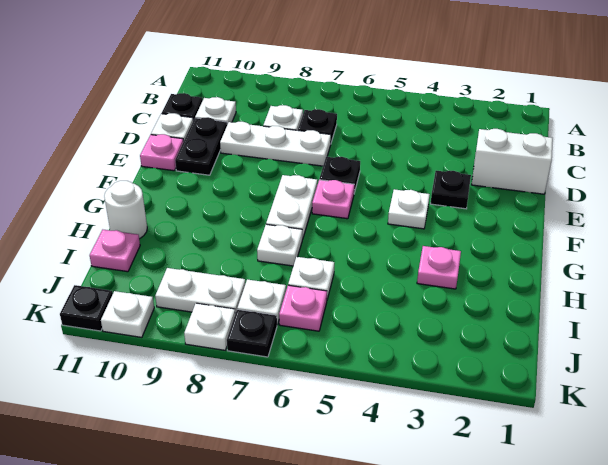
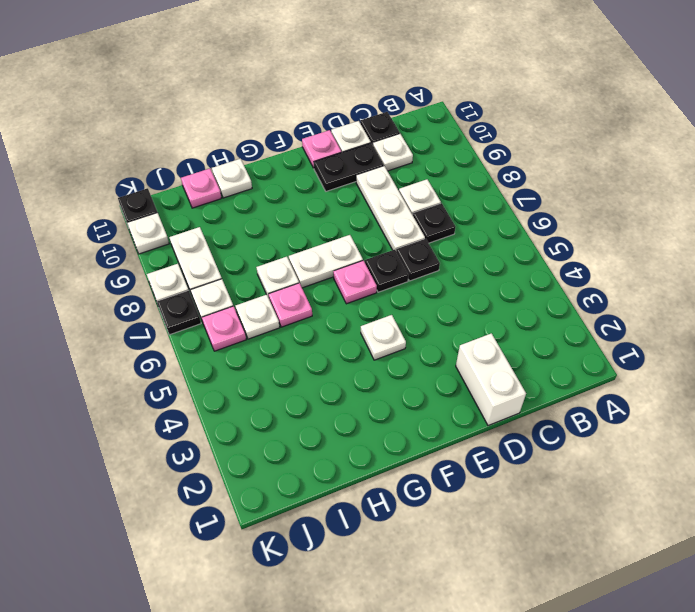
black plate E3 level 1 -> black plate D6 level 1
pink plate H3 level 1 -> pink plate H6 level 1
white round brick H11 level 1 -> white plate H11 level 1

